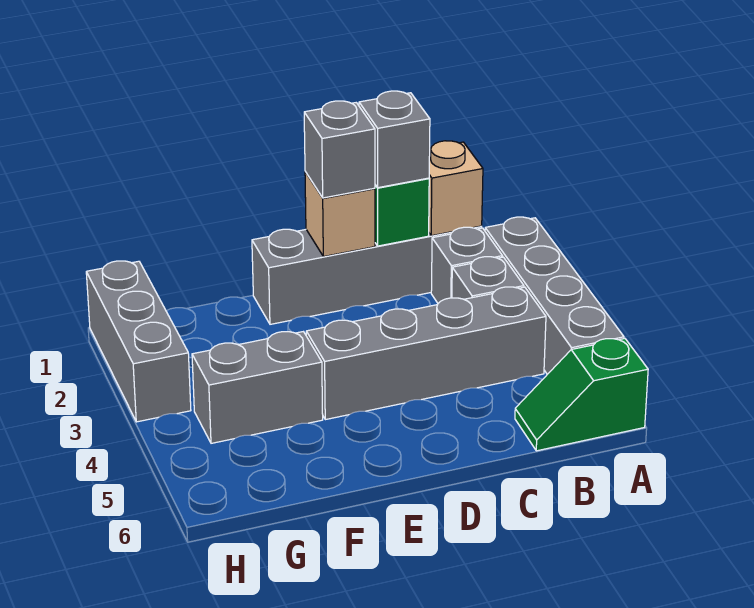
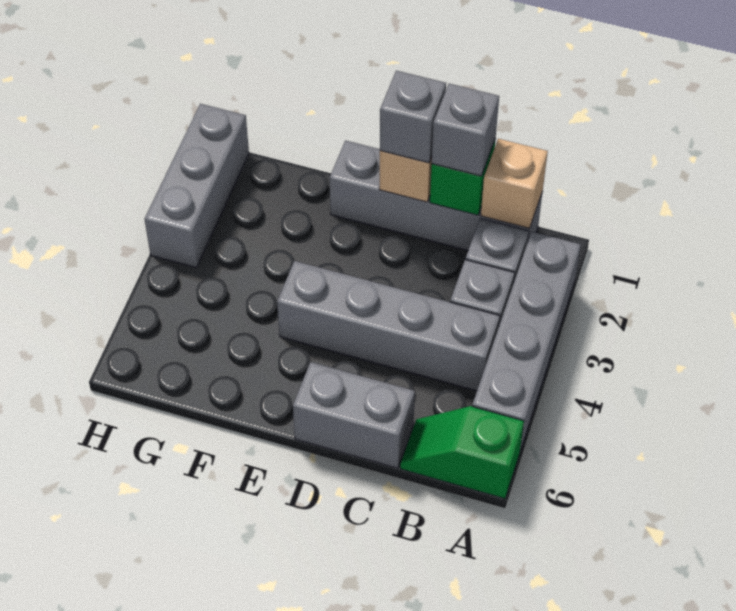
grey brick F4:G4 level 1 -> grey brick C6:D6 level 1

